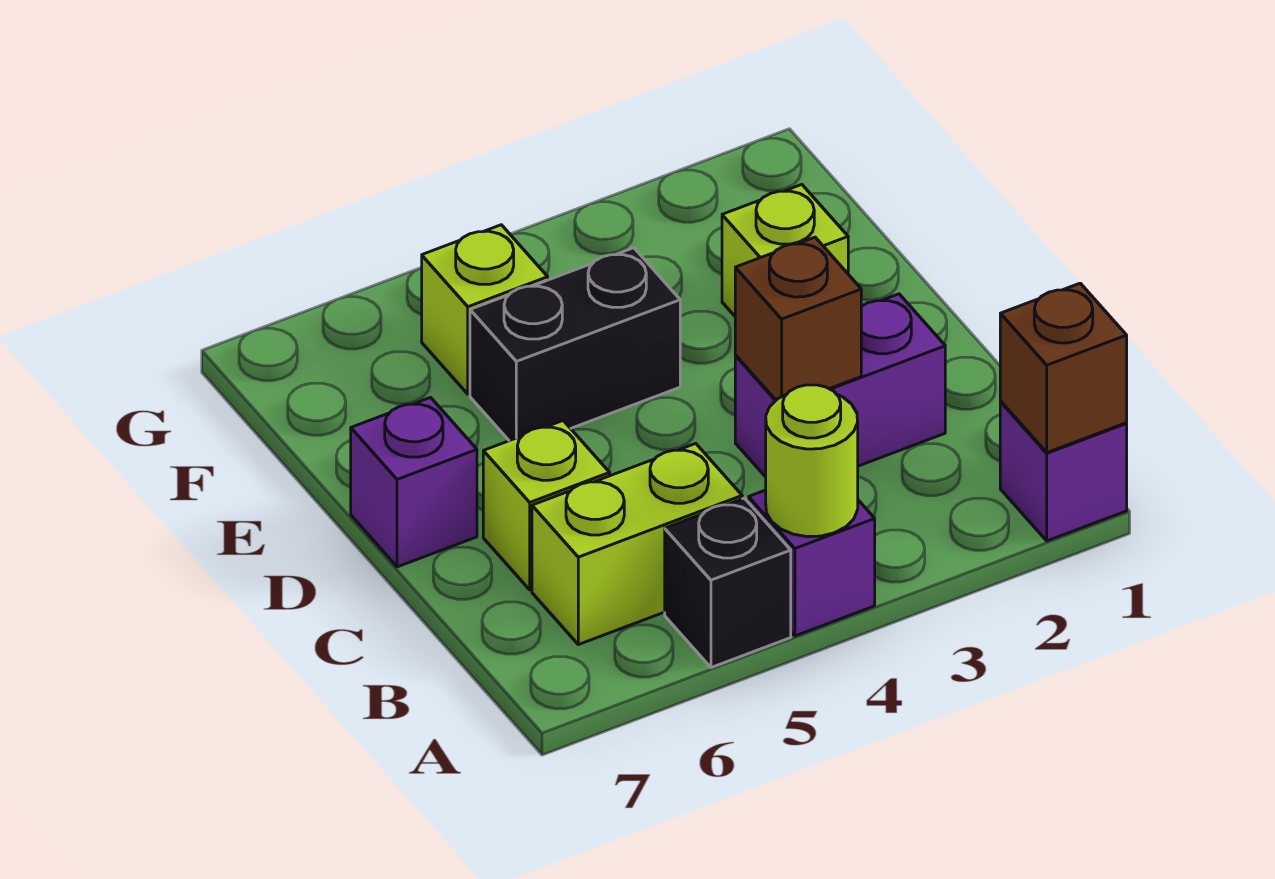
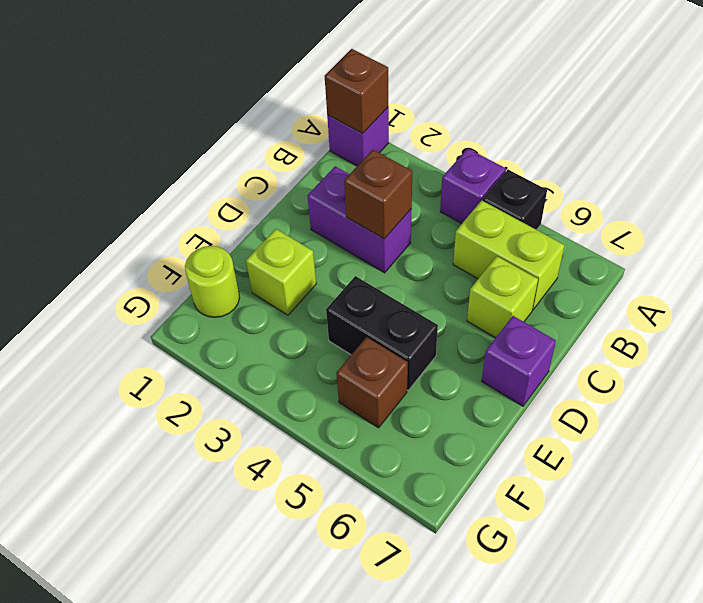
lime round brick A4 level 2 -> lime round brick F1 level 1
lime brick F5 level 1 -> brown brick F5 level 1

